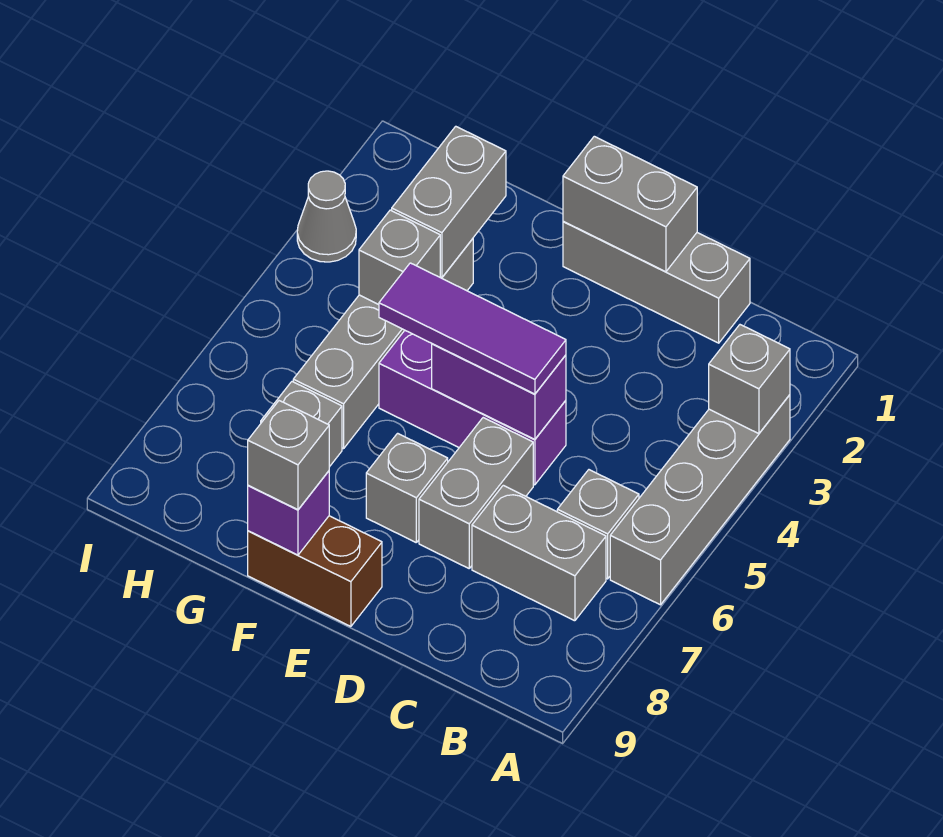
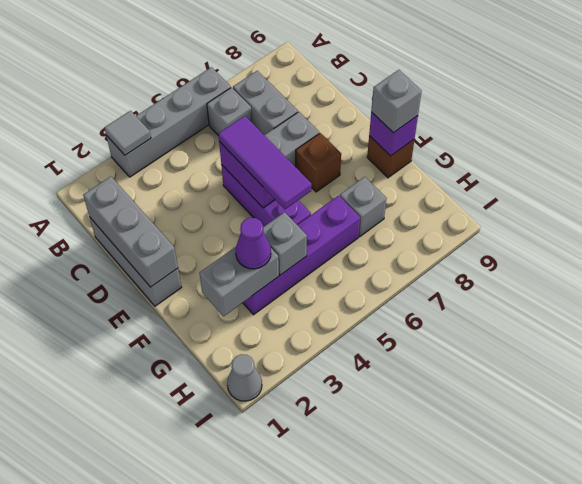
grey brick A3 level 2 -> grey tile A3 level 2
grey brick D1:E1 level 2 -> grey brick C1:E1 level 2
grey brick E7 level 1 -> brown brick E7 level 1
brown brick E9:F9 level 1 -> brown brick F9 level 1
grey brick G3:G6 level 1 -> purple brick G3:G6 level 1
none -> purple cone G3 level 3
grey cone I3 level 1 -> grey cone I1 level 1

